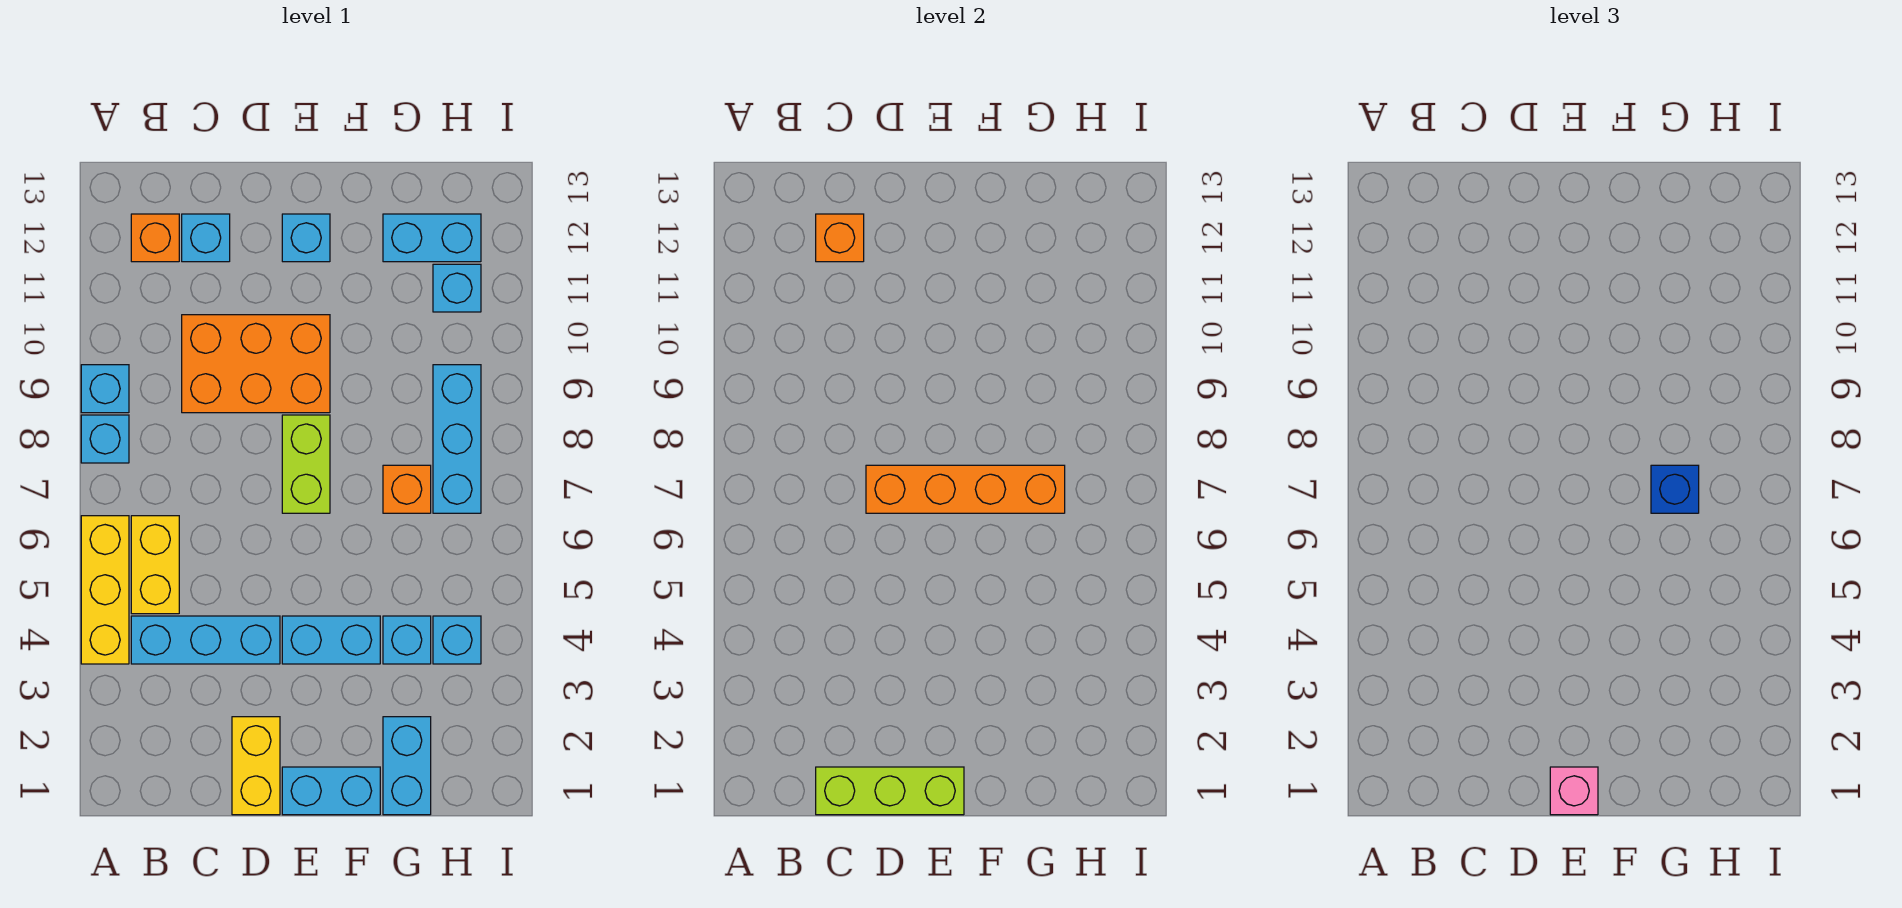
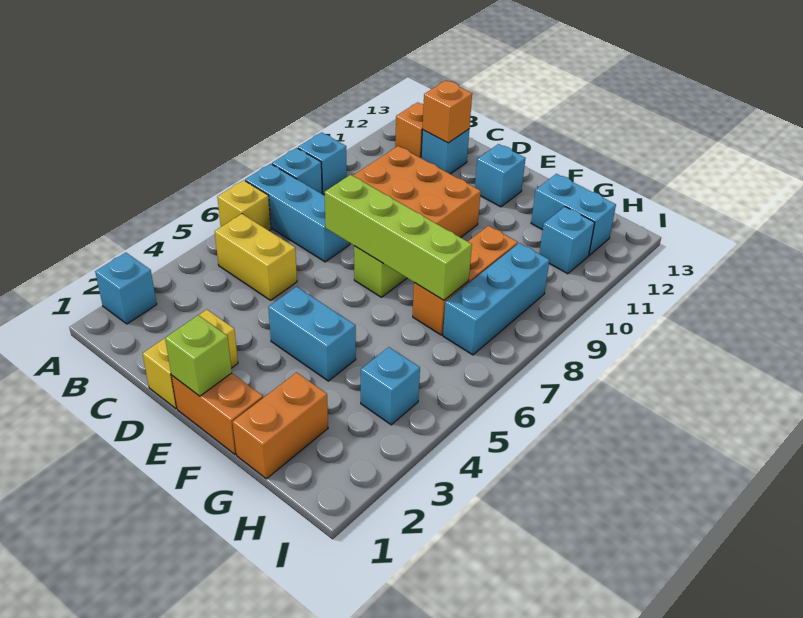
yellow brick A4:A6 level 1 -> yellow brick A6 level 1
cyan brick B4:D4 level 1 -> cyan brick A7:C7 level 1
yellow brick B5:B6 level 1 -> yellow brick B5:C5 level 1
lime brick C1:E1 level 2 -> lime brick E1 level 2
orange brick D7:G7 level 2 -> lime brick D7:G7 level 2
cyan brick E1:F1 level 1 -> orange brick E1:F1 level 1
pink brick E1 level 3 -> none
cyan brick G1:G2 level 1 -> orange brick G1:G2 level 1
cyan brick G4 level 1 -> cyan brick A2 level 1
orange brick G7 level 1 -> orange brick G7:G9 level 1
blue brick G7 level 3 -> none

